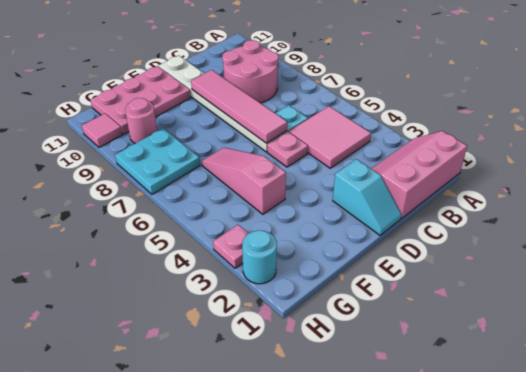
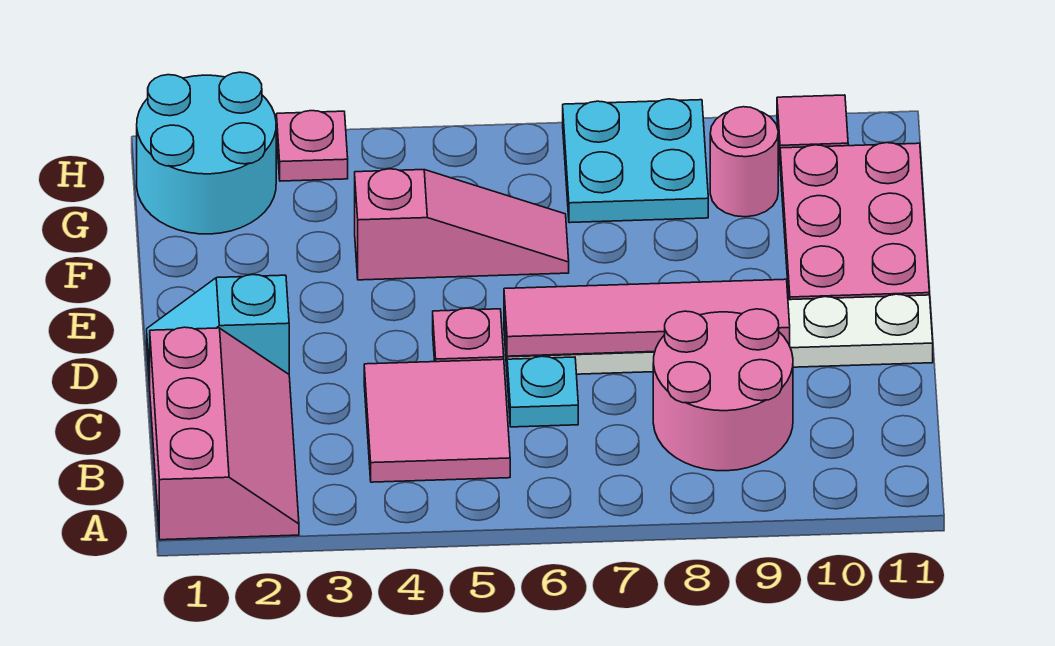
cyan round brick H2 level 1 -> cyan round brick G1:H2 level 1

